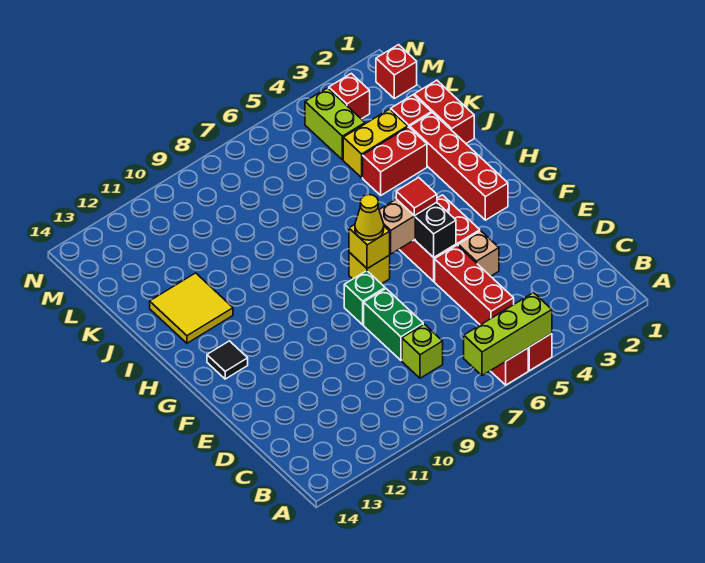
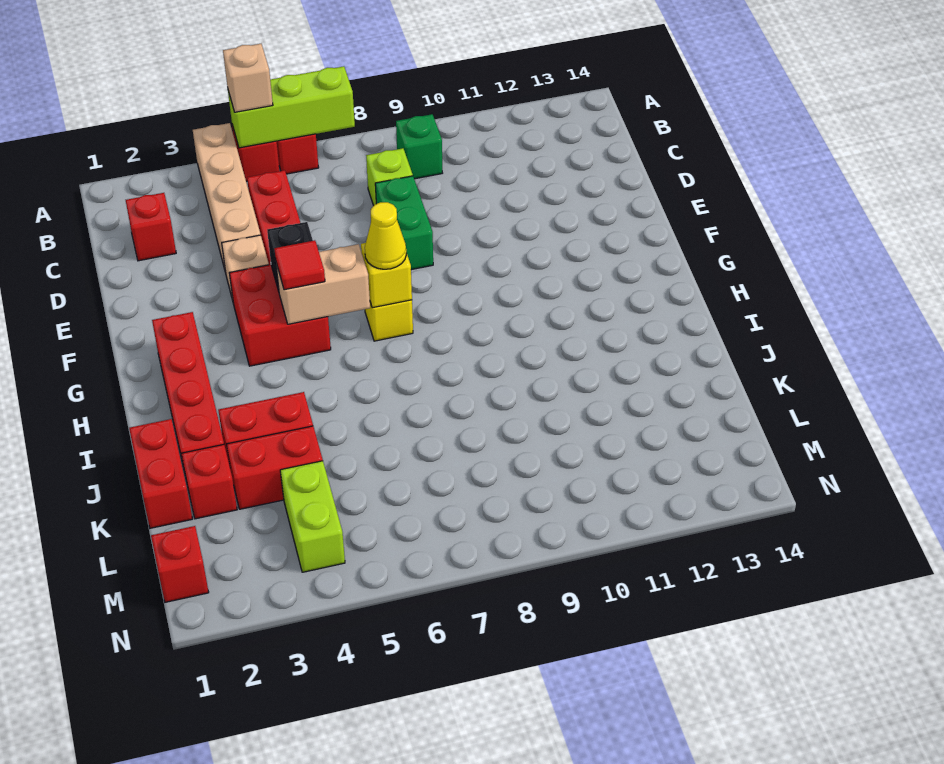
none -> tan brick A4:D4 level 1
none -> tan brick A5 level 3
green brick F8 level 1 -> green brick B9 level 1
black tile G13 level 1 -> none
yellow tile I12:J13 level 1 -> none
yellow brick K3:K4 level 1 -> red brick K3:K4 level 1
red brick M3 level 1 -> red brick C2 level 1

